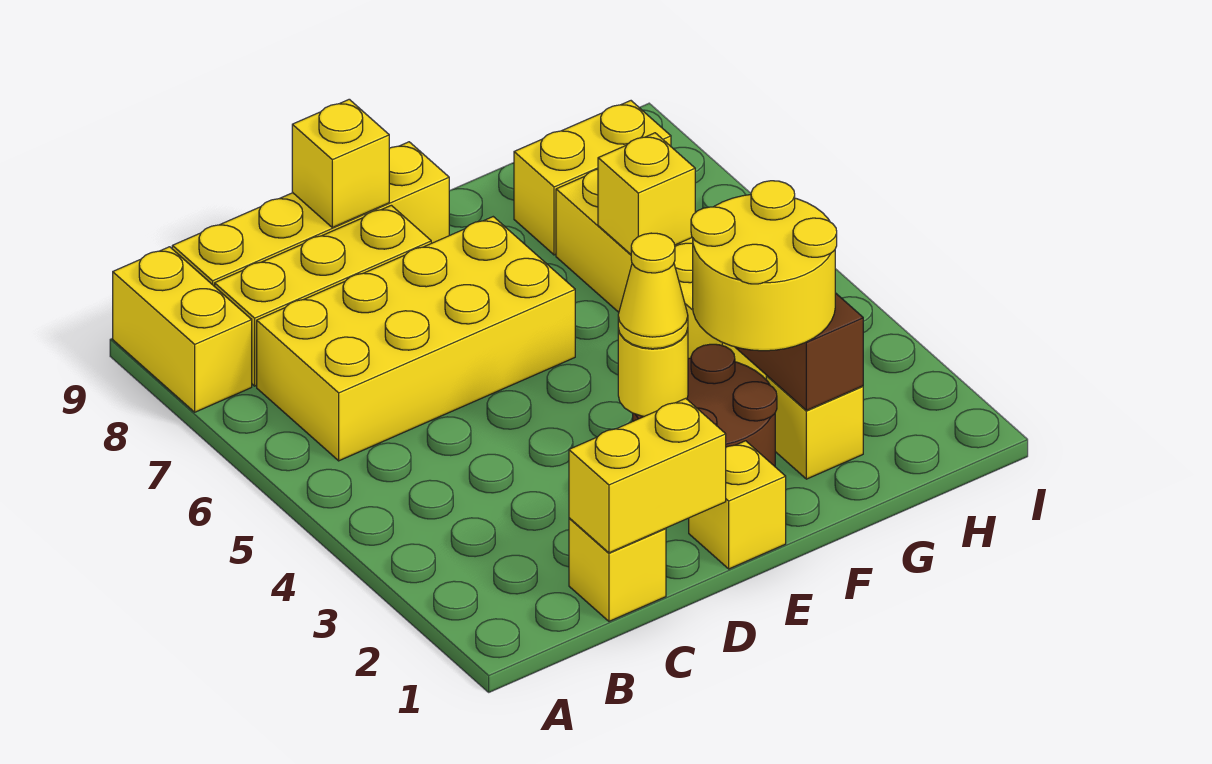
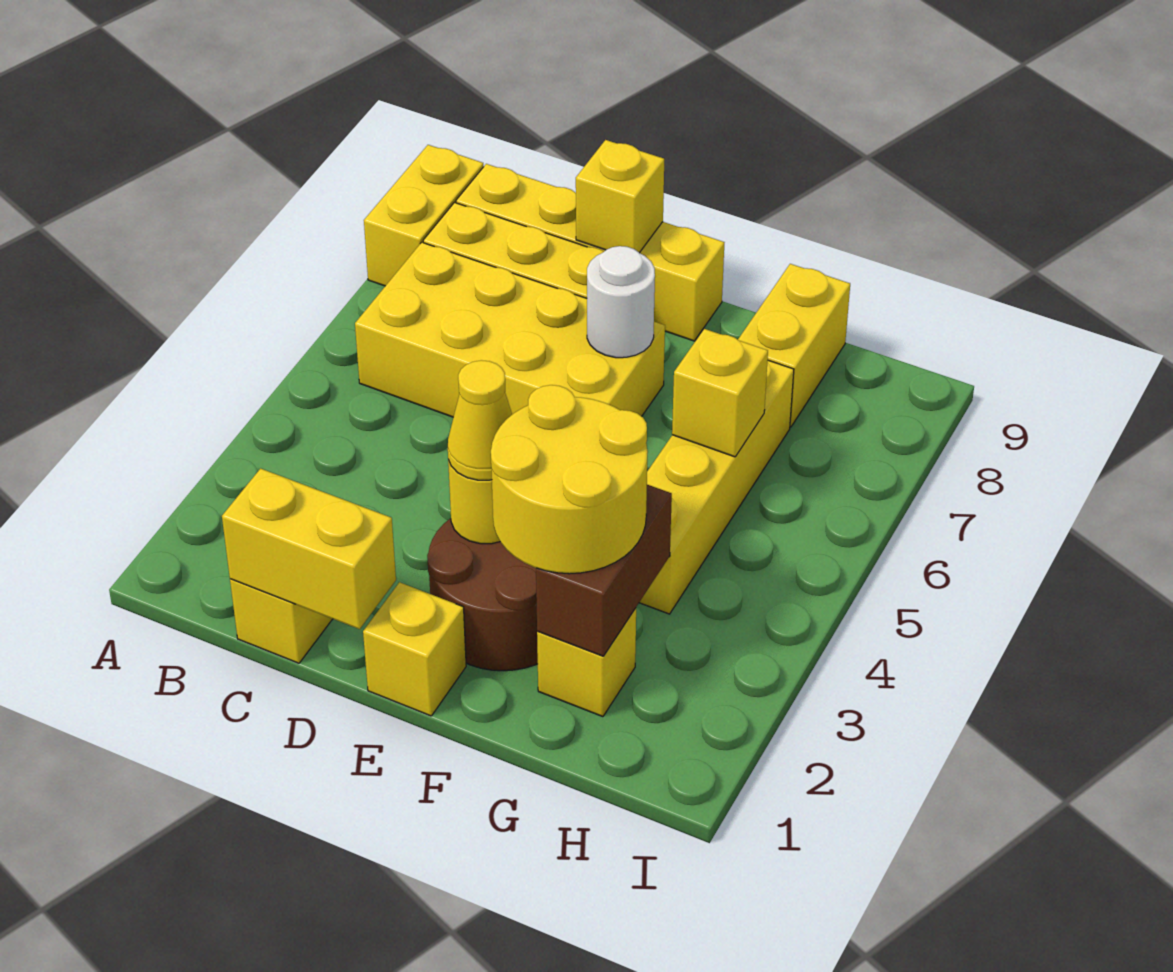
none -> white round brick E7 level 2
yellow brick G8:H8 level 1 -> yellow brick G8:G9 level 1

